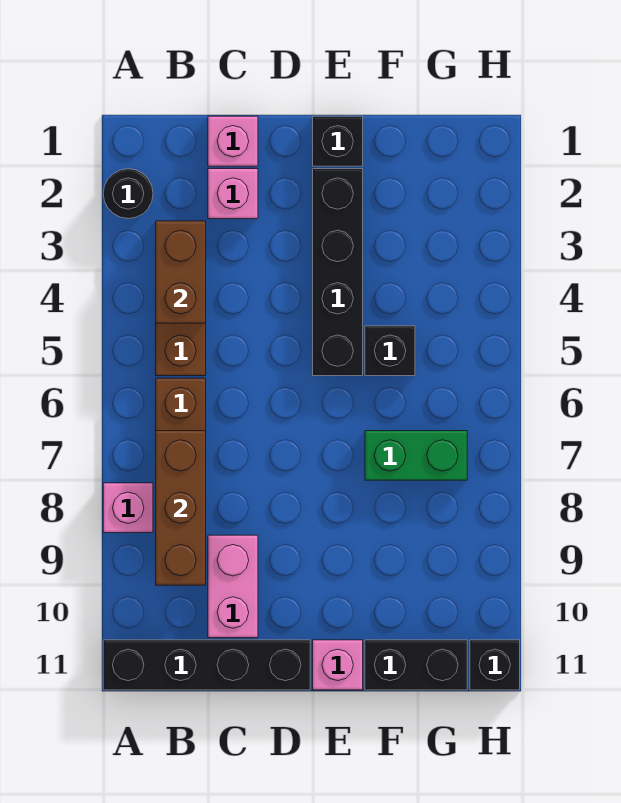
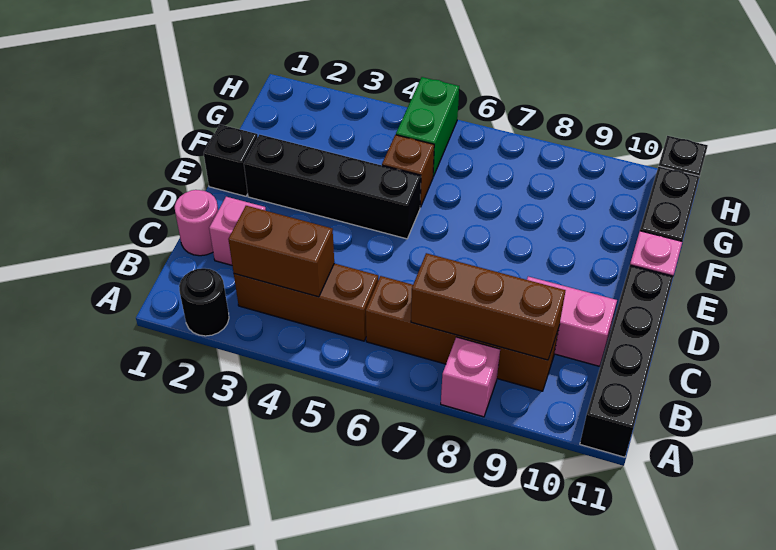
pink brick C1 level 1 -> pink round brick C1 level 1
black brick F5 level 1 -> brown brick F5 level 1
green brick F7:G7 level 1 -> green brick G5:H5 level 1

